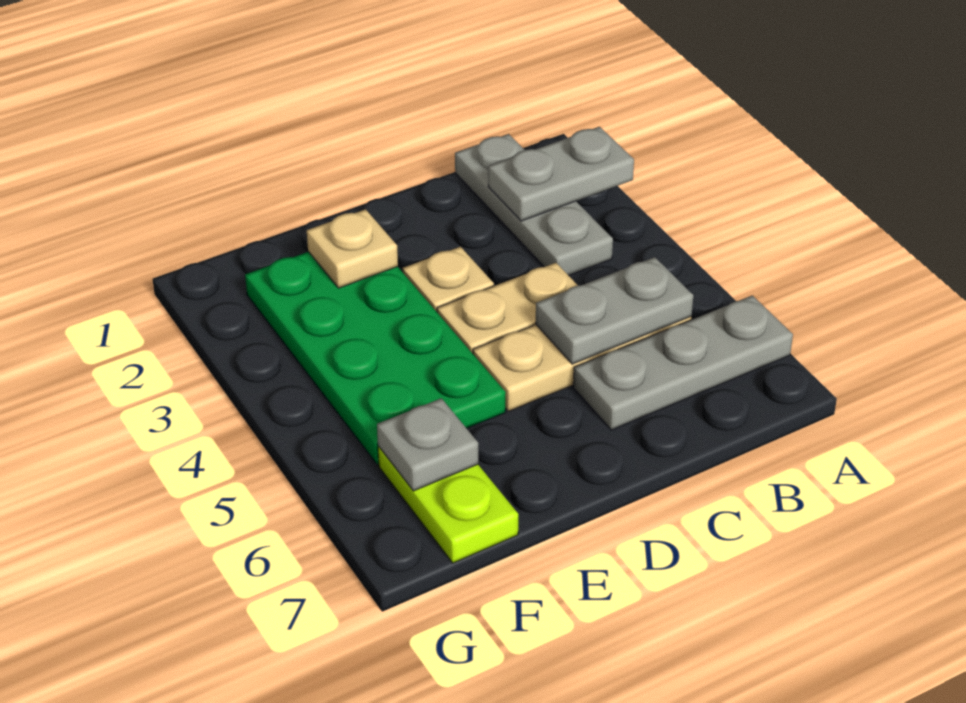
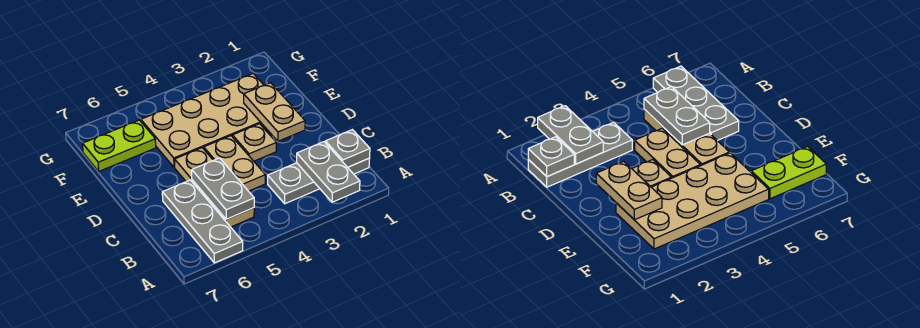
green plate E2:F5 level 1 -> tan plate E2:F5 level 1
tan plate E2 level 2 -> tan plate D2:E2 level 2
grey plate F6 level 2 -> grey plate B1 level 2

